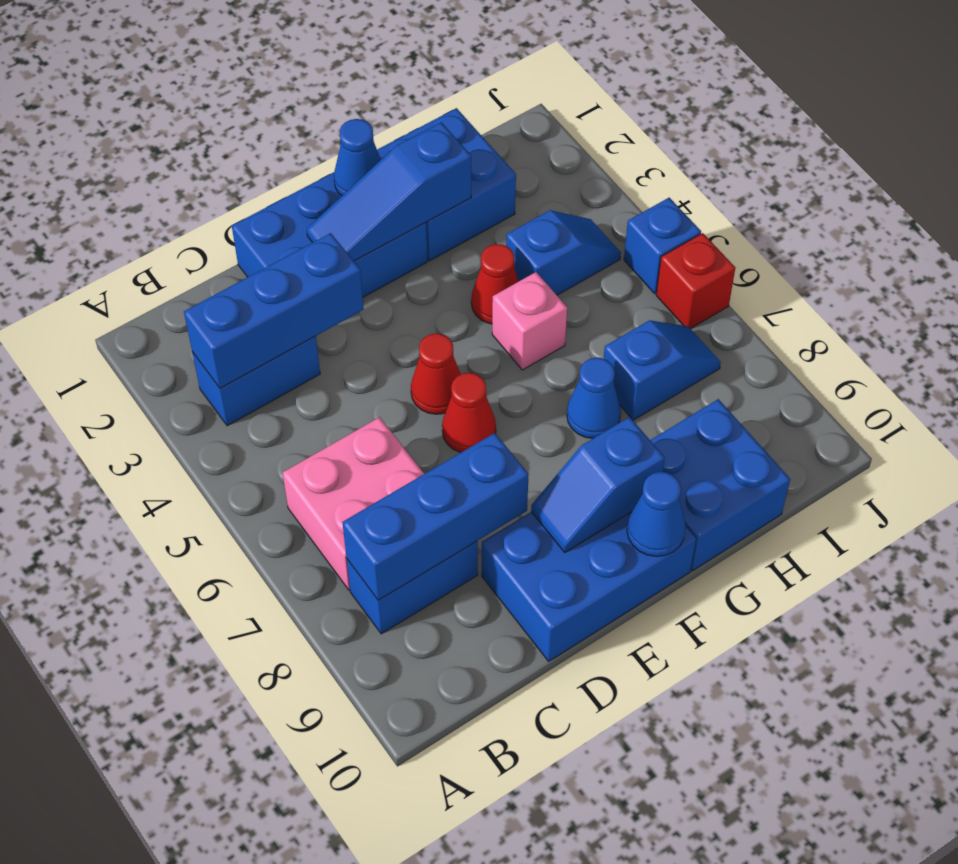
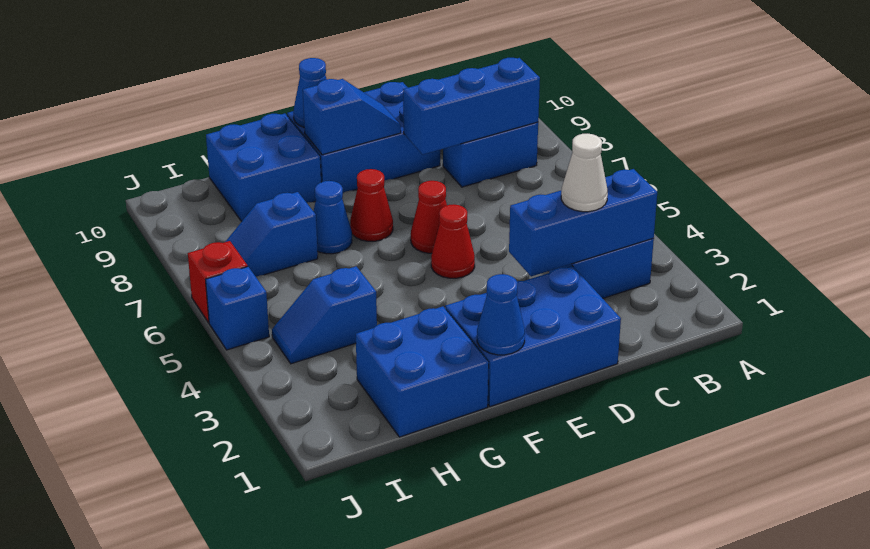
pink brick B6:C7 level 1 -> none
none -> white cone C3 level 3
blue slope E2:G2 level 2 top G -> none
red cone G4 level 1 -> red cone F7 level 1
pink brick G5 level 1 -> none

